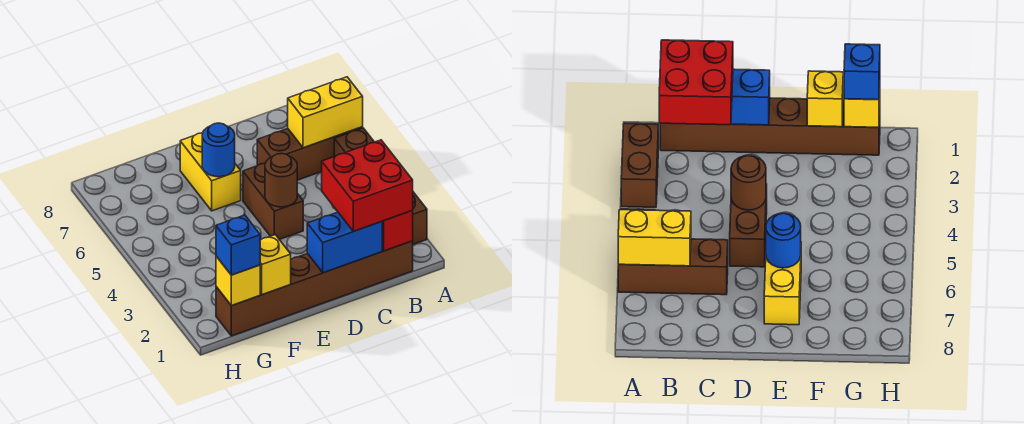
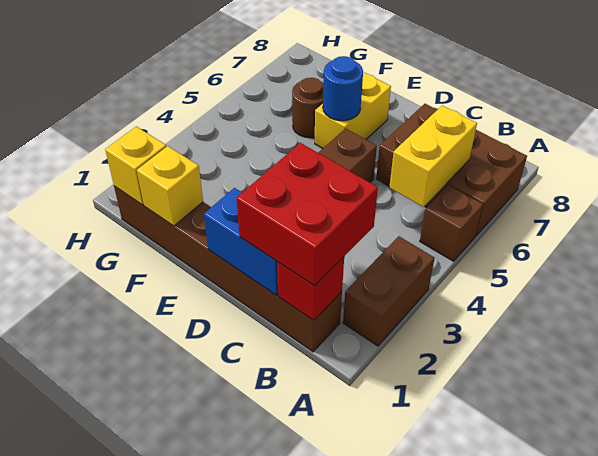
brown brick A6:C6 level 1 -> brown brick A6:C7 level 1
yellow brick A6:B6 level 2 -> yellow brick B5:B6 level 2
brown round brick D4 level 2 -> brown round brick F6 level 1
blue brick G1 level 3 -> none

